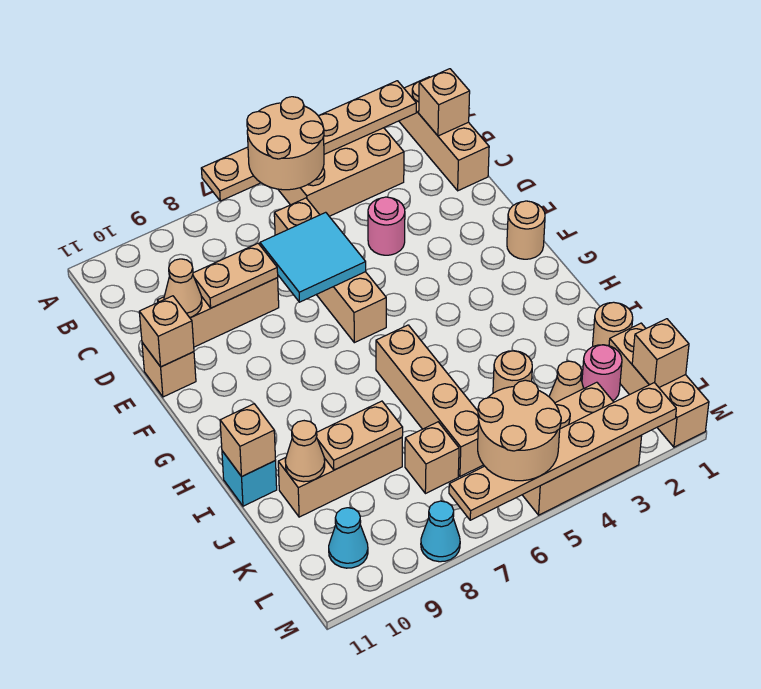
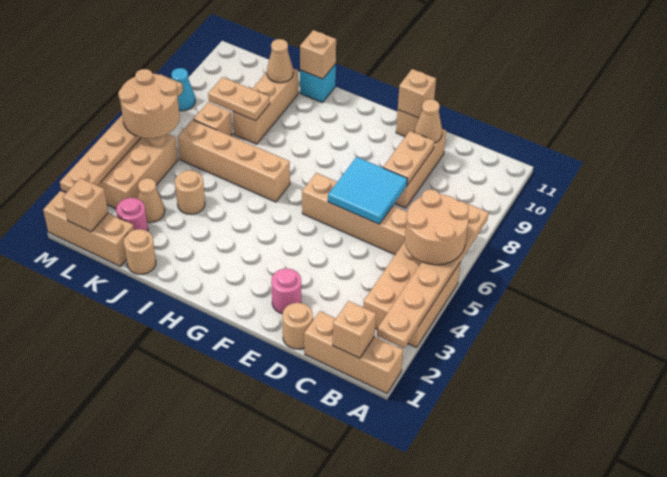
pink round brick D4 level 1 -> pink round brick E2 level 1
tan round brick F1 level 1 -> tan round brick D1 level 1
tan plate J8:J9 level 2 -> tan plate J8:K8 level 2
cyan cone L10 level 1 -> none

